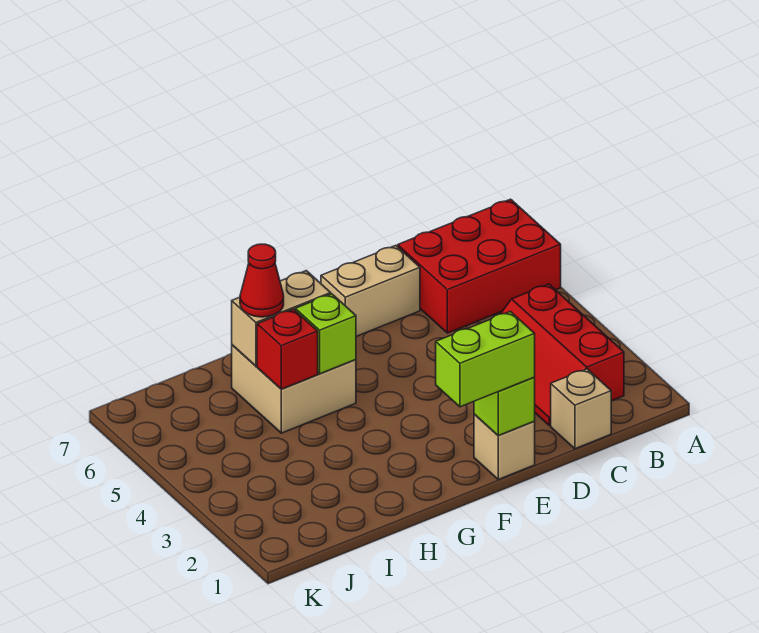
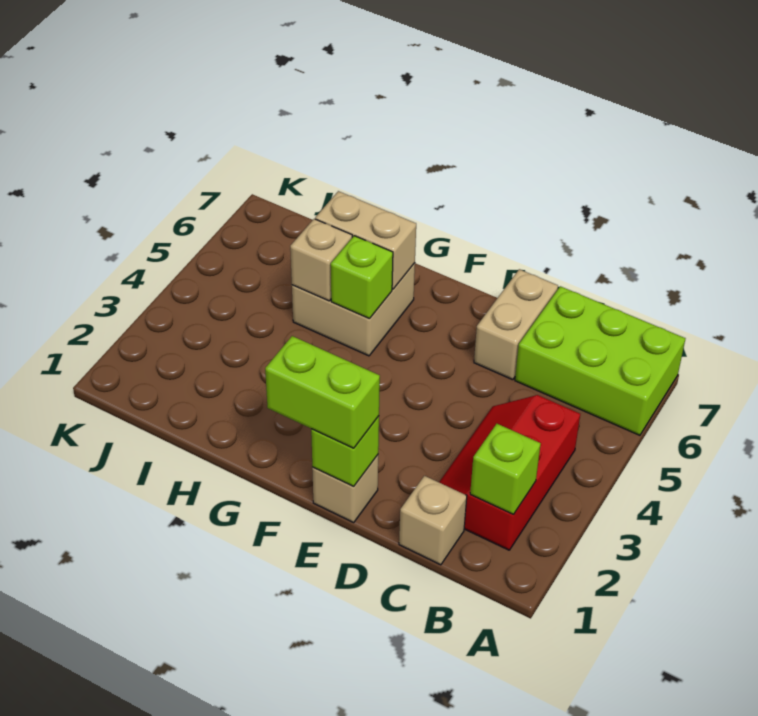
red brick A6:C7 level 1 -> lime brick A6:C7 level 1
none -> lime brick B2 level 2
tan brick D7:E7 level 1 -> tan brick D6:D7 level 1
red brick H5 level 2 -> tan brick H5 level 2
red cone H6 level 3 -> none

